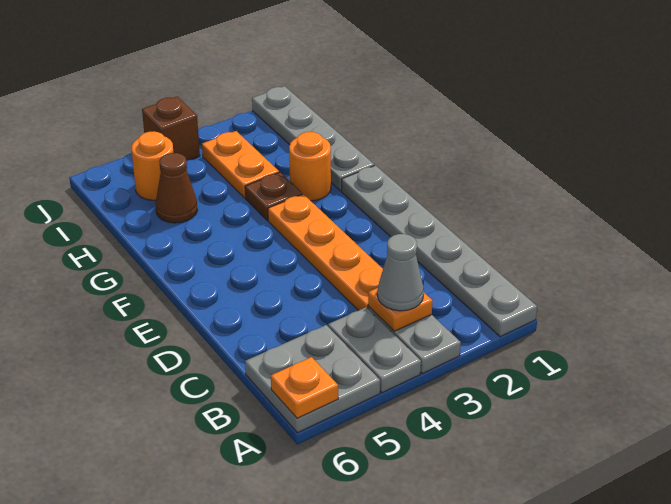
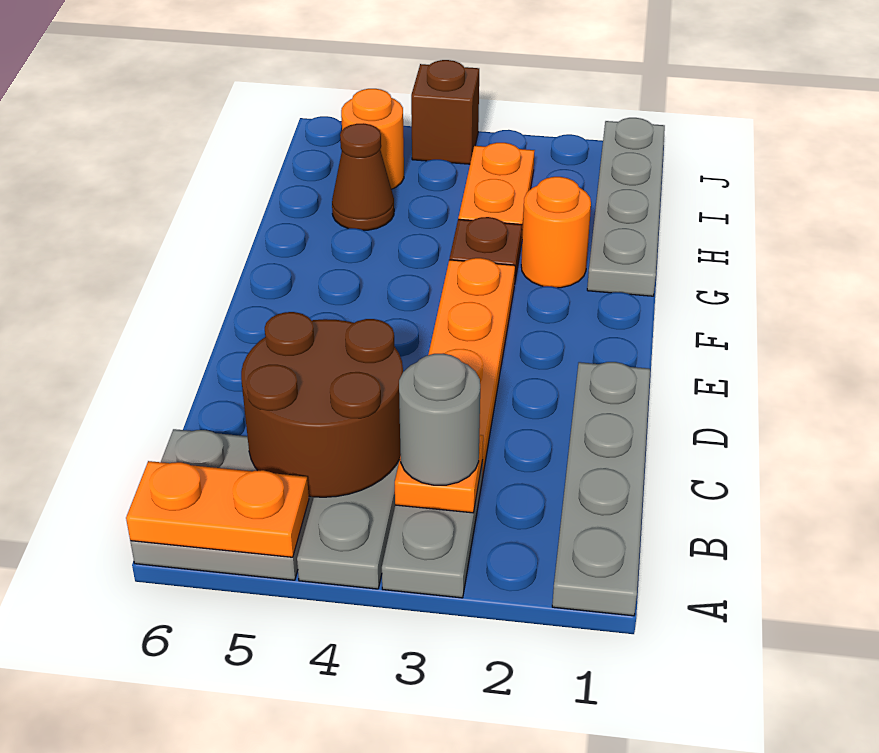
grey plate A1:F1 level 1 -> grey plate A1:D1 level 1
orange plate A6 level 2 -> orange plate A5:A6 level 2
grey cone B3 level 3 -> grey round brick B3 level 3
none -> brown round brick B4:C5 level 2

